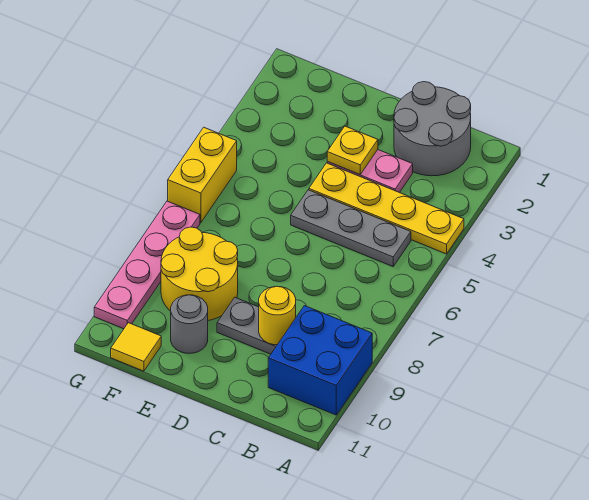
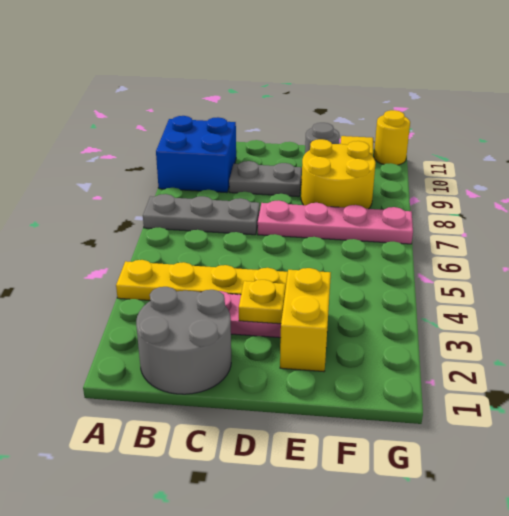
grey plate B5:D5 level 1 -> grey plate A7:C7 level 1
yellow round brick C9 level 2 -> yellow round brick G11 level 1
yellow brick G5:G6 level 1 -> yellow brick E2:E3 level 1
pink plate G7:G10 level 1 -> pink plate D7:G7 level 1

